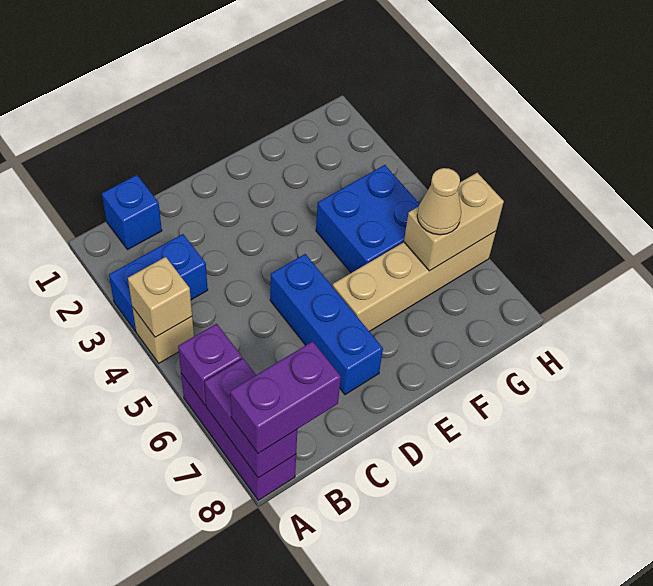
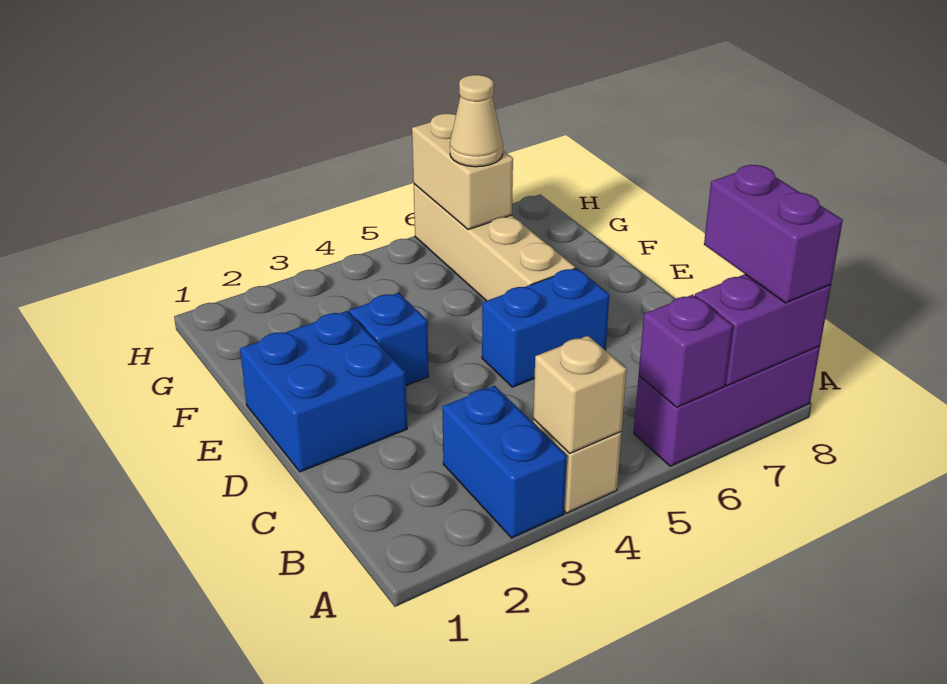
blue brick B1 level 1 -> blue brick E3 level 1
blue brick D5:D7 level 1 -> blue brick D5:D6 level 1
blue brick F4:G5 level 1 -> blue brick D1:E2 level 1

